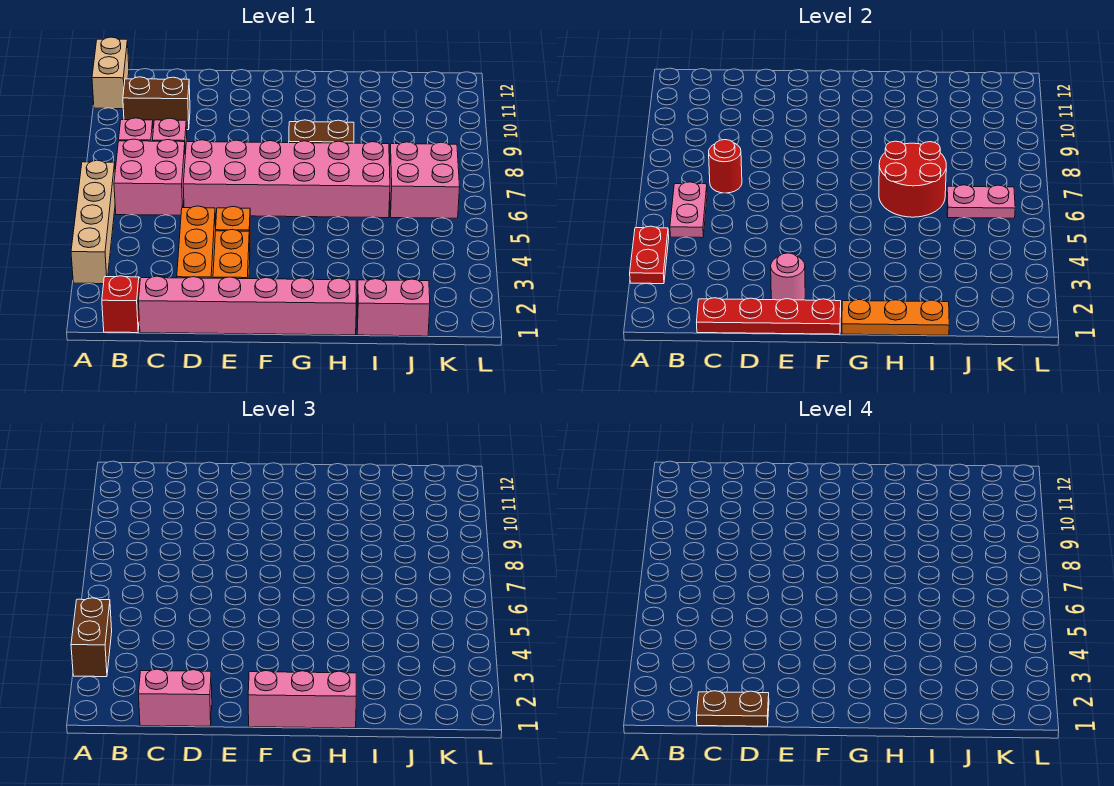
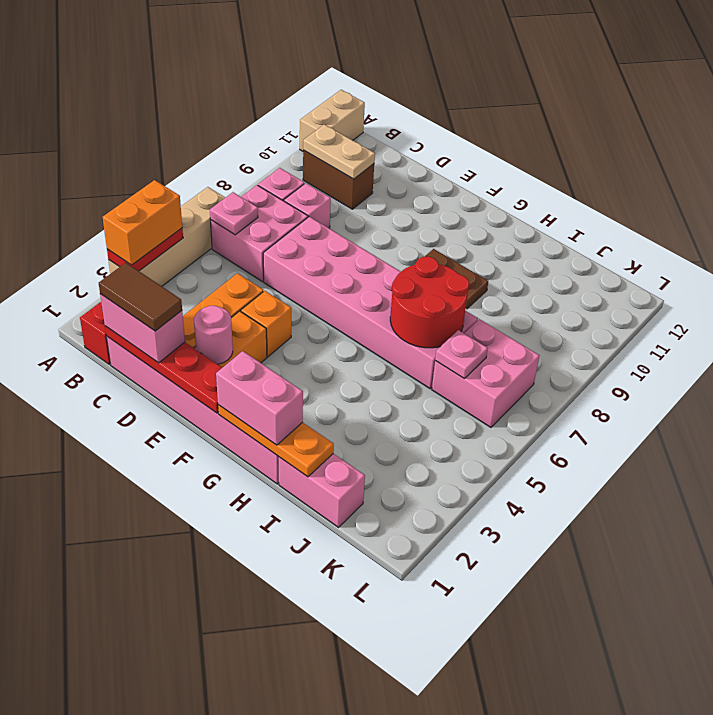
brown brick A3:A4 level 3 -> orange brick A3:A4 level 3
pink plate B5:B6 level 2 -> pink plate B6 level 2
none -> tan plate B10:C10 level 2
brown plate C1:D1 level 4 -> brown tile C1:D1 level 4
red round brick C7 level 2 -> none
pink brick F1:H1 level 3 -> pink brick G1:H1 level 3
pink plate J6:K6 level 2 -> pink plate J6 level 2

